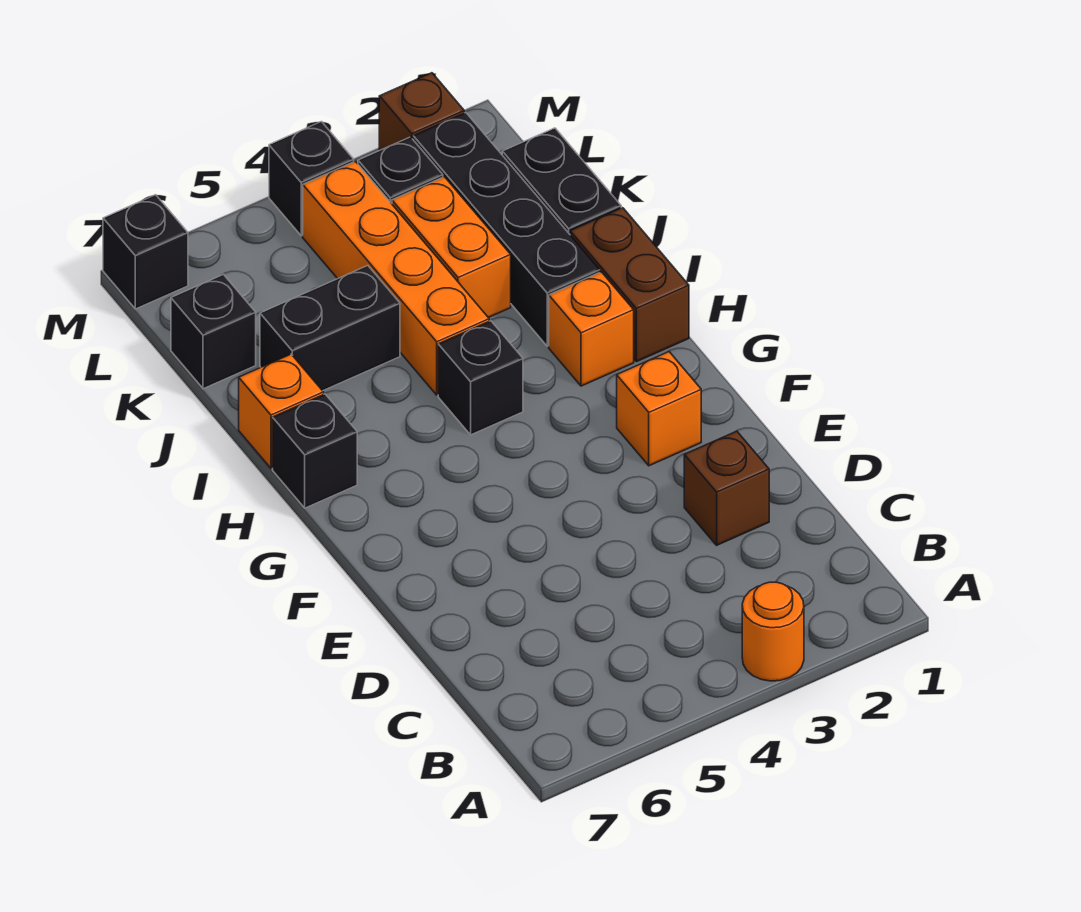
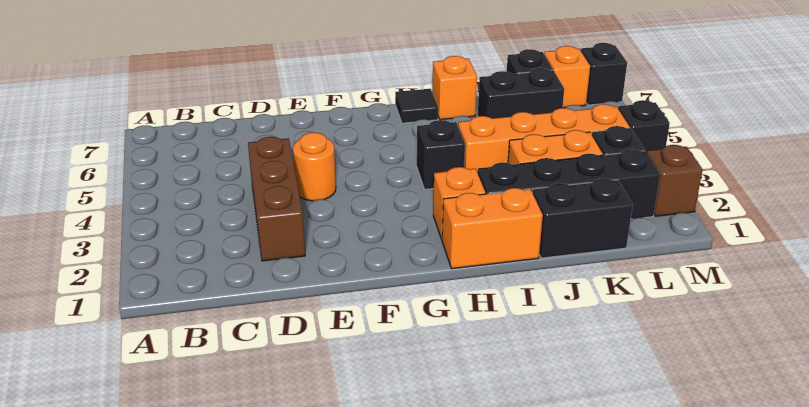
orange round brick A3 level 1 -> orange round brick E4 level 1
brown brick D2 level 1 -> brown brick D2:D4 level 1
orange brick F2 level 1 -> orange brick L7 level 1
brown brick H1:I1 level 1 -> orange brick H1:I1 level 1
black brick H7 level 1 -> black tile H7 level 1
black brick J5:J6 level 1 -> black brick J6:K6 level 1

